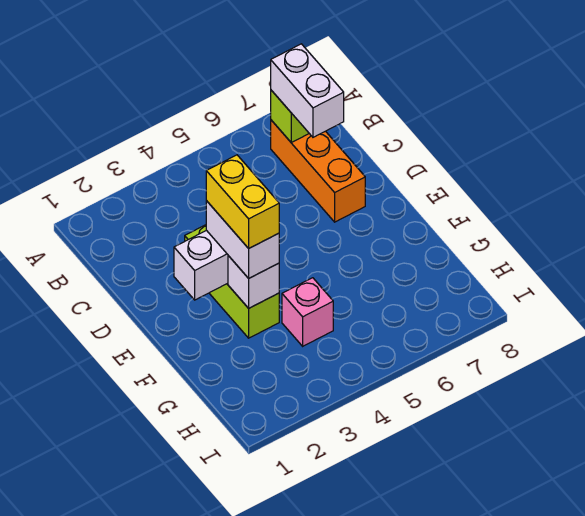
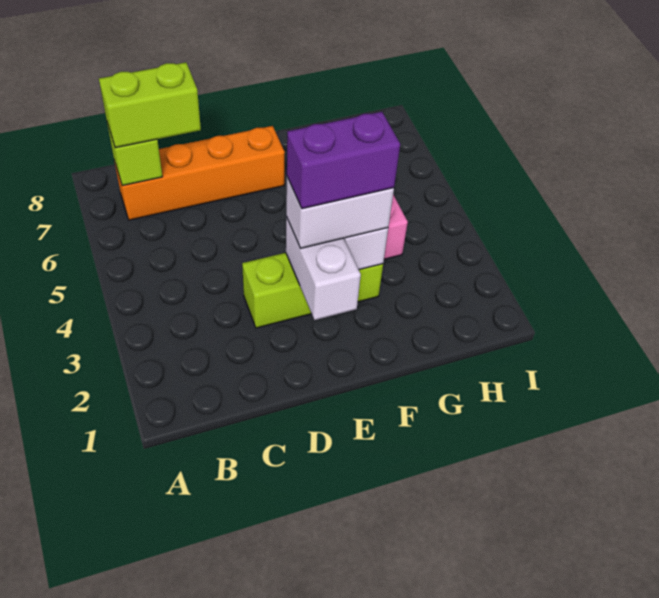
orange brick B7:D7 level 1 -> orange brick B7:E7 level 1
white brick B7:C7 level 3 -> lime brick B7:C7 level 3
yellow brick E3:F3 level 4 -> purple brick E3:F3 level 4

